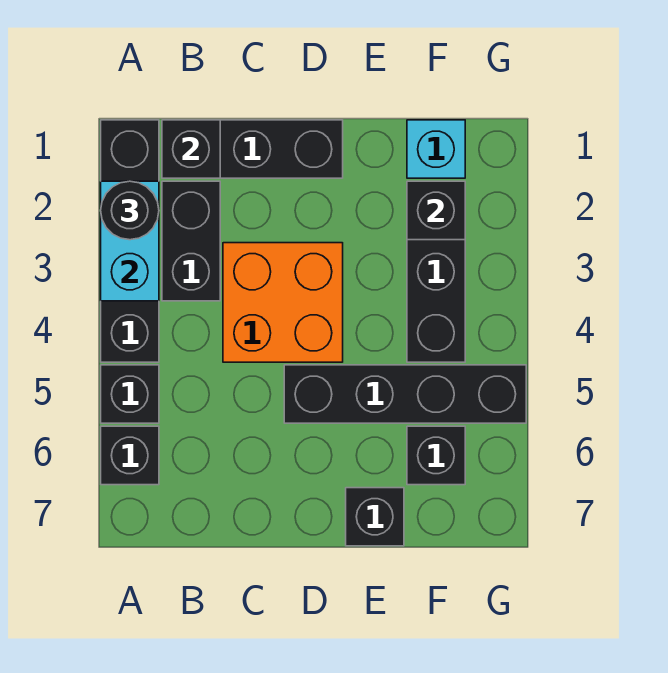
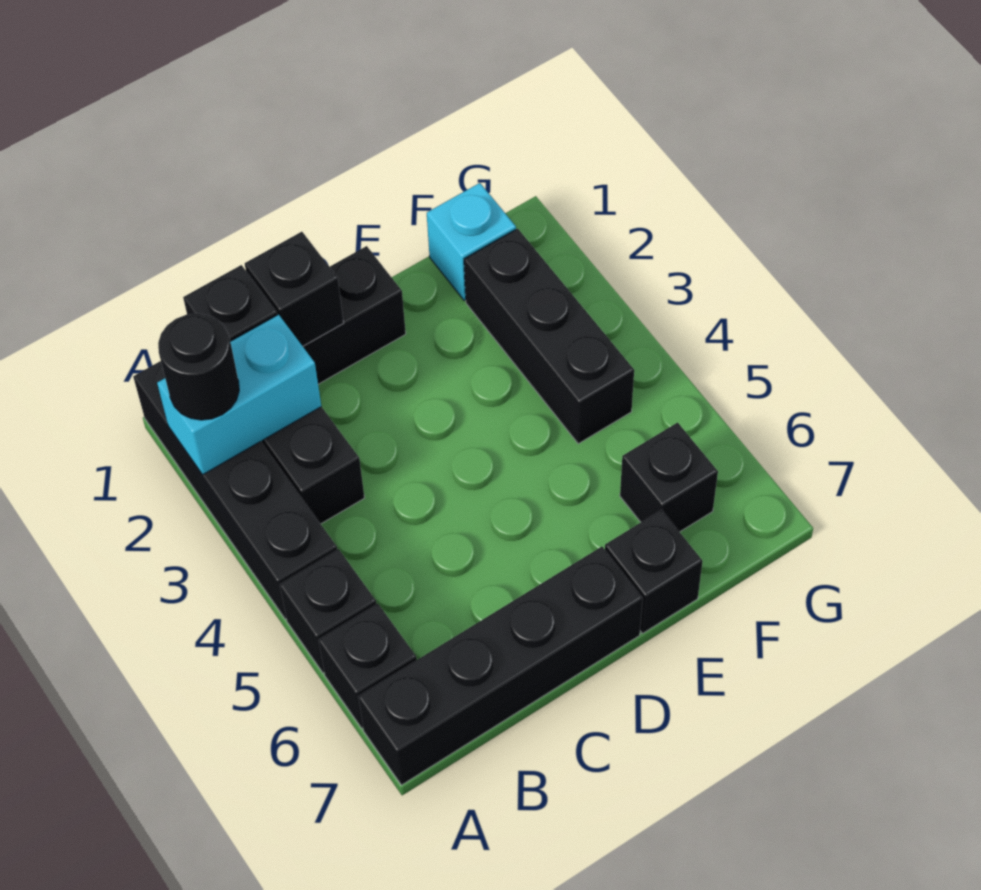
cyan brick A2:A3 level 2 -> cyan brick A2:B2 level 2
orange brick C3:D4 level 1 -> none
black brick D5:G5 level 1 -> black brick A7:D7 level 1
black brick F2 level 2 -> black brick C1 level 2

